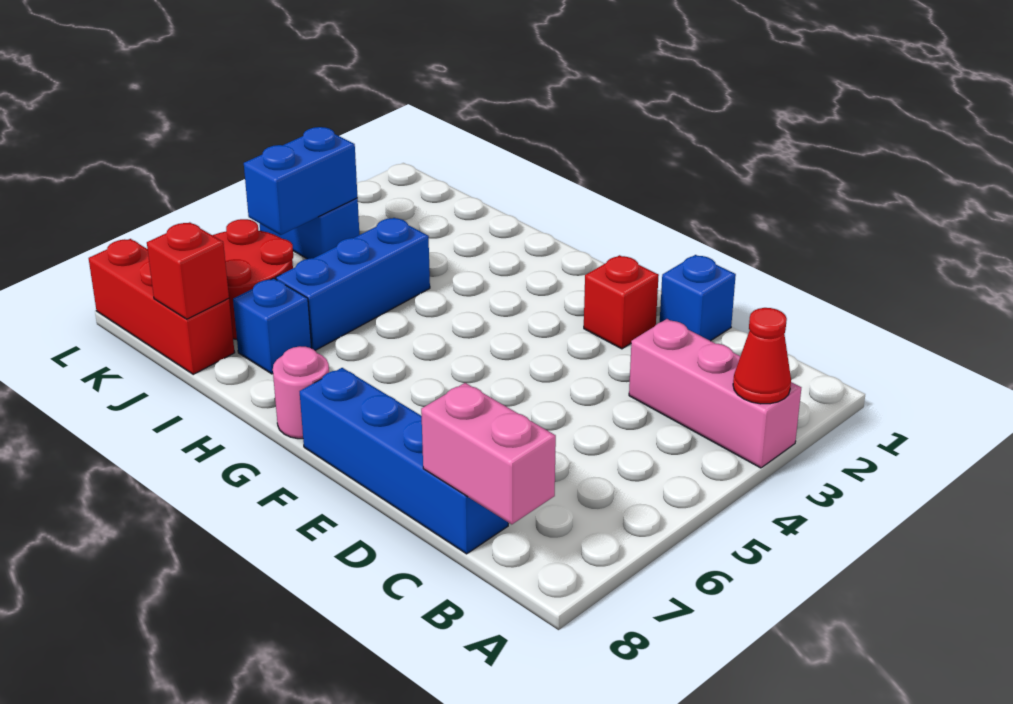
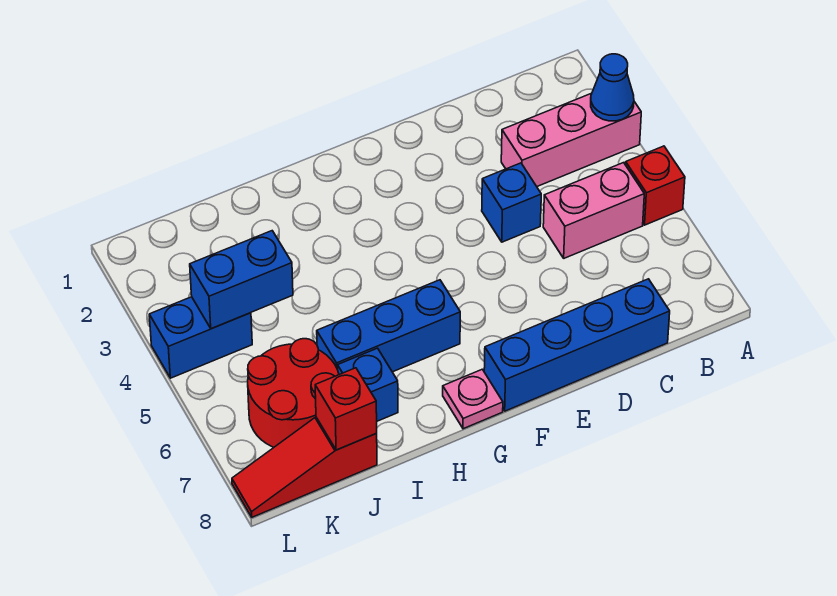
red cone A3 level 2 -> blue cone A3 level 2
pink brick B8:C8 level 2 -> pink brick B5:C5 level 1
blue brick D1 level 1 -> blue brick D4 level 1
red brick E2 level 1 -> red brick A5 level 1
pink round brick G8 level 1 -> pink plate G8 level 1
blue brick I4:I6 level 1 -> blue brick G6:I6 level 1
red brick J8:L8 level 1 -> red slope J8:L8 level 1 top J
blue brick K4:K5 level 2 -> blue brick J4:K4 level 2

